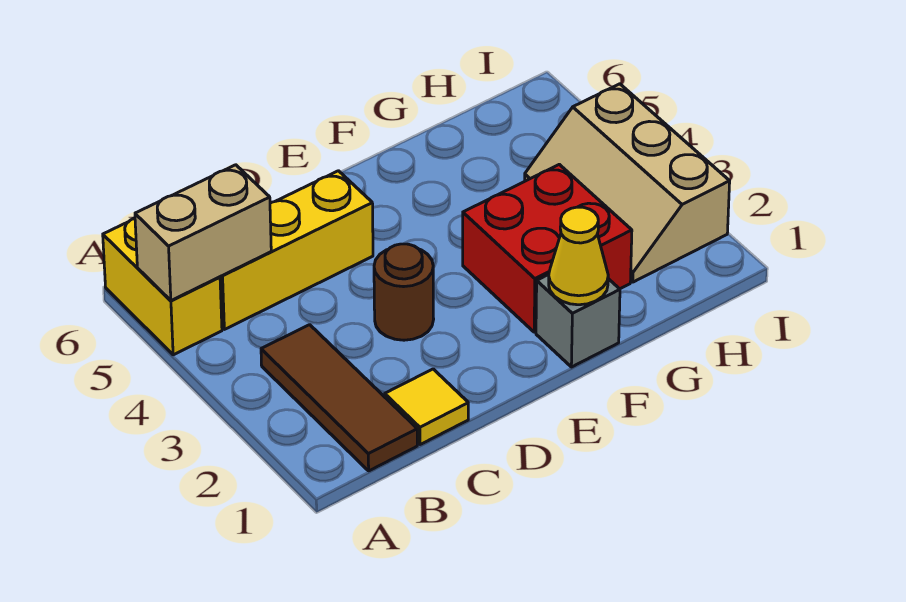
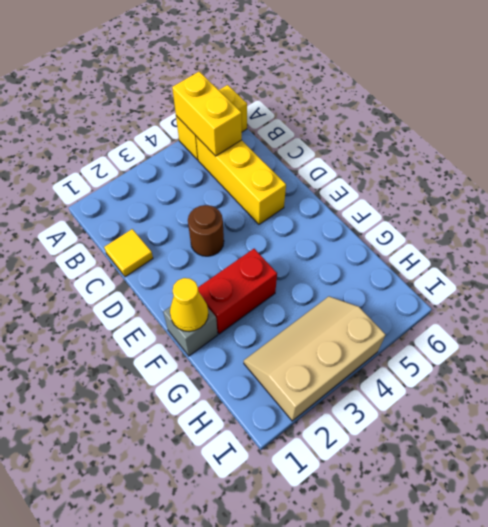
tan brick A5:B5 level 2 -> yellow brick A5:B5 level 2
brown tile B1:B3 level 1 -> none
red brick F2:G3 level 1 -> red brick F2:F3 level 1

